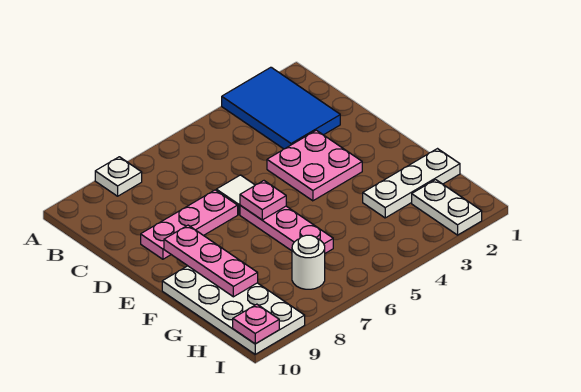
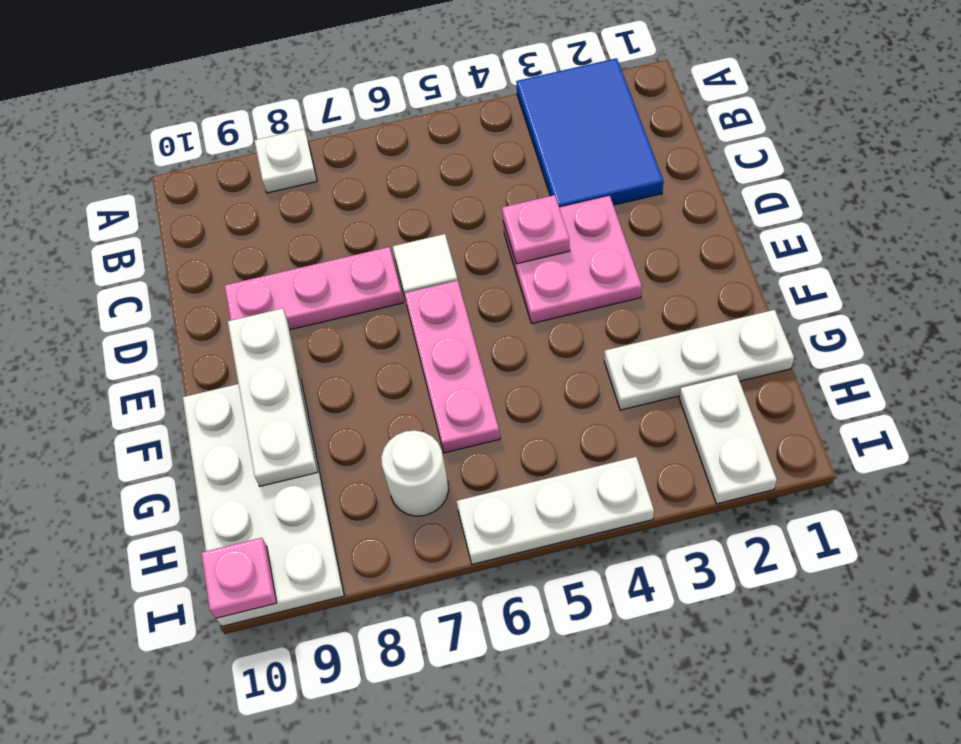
pink plate E6 level 2 -> pink plate D4 level 2
pink plate E9:G9 level 2 -> white plate E9:G9 level 2
none -> white plate I4:I6 level 1

